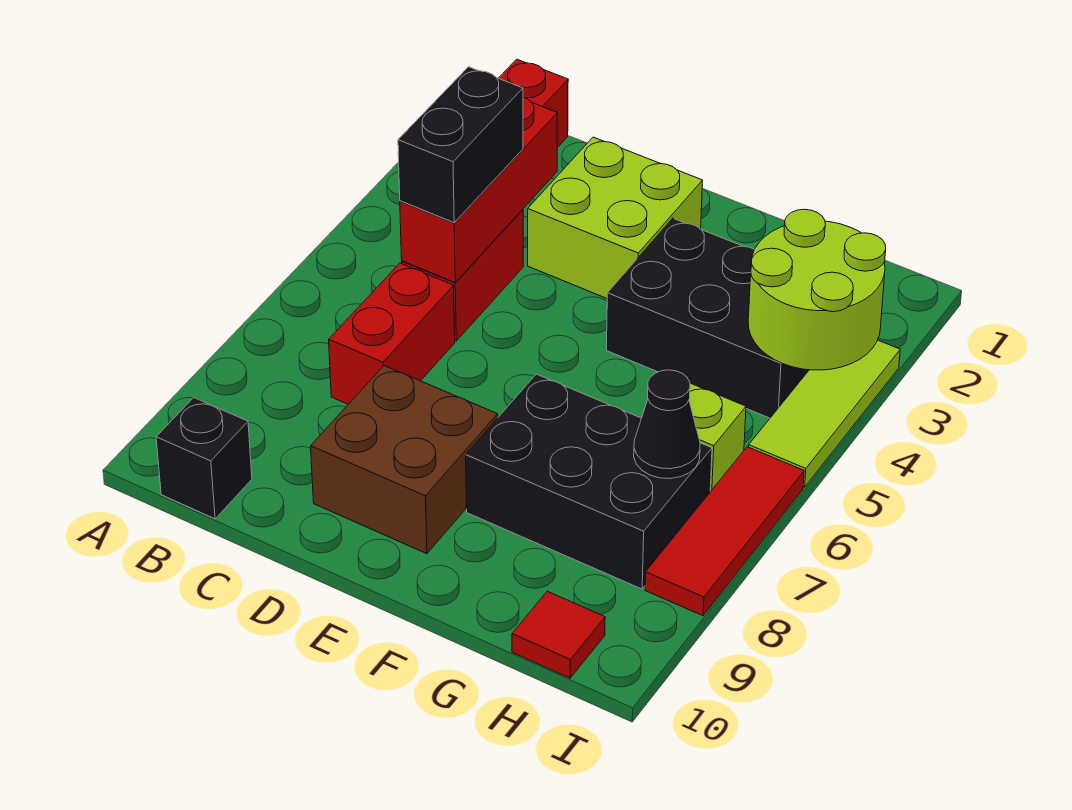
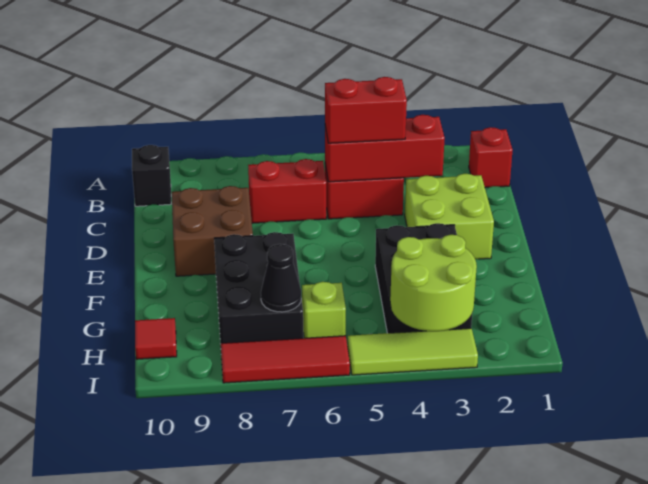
black brick C4:C5 level 3 -> red brick C4:C5 level 3

